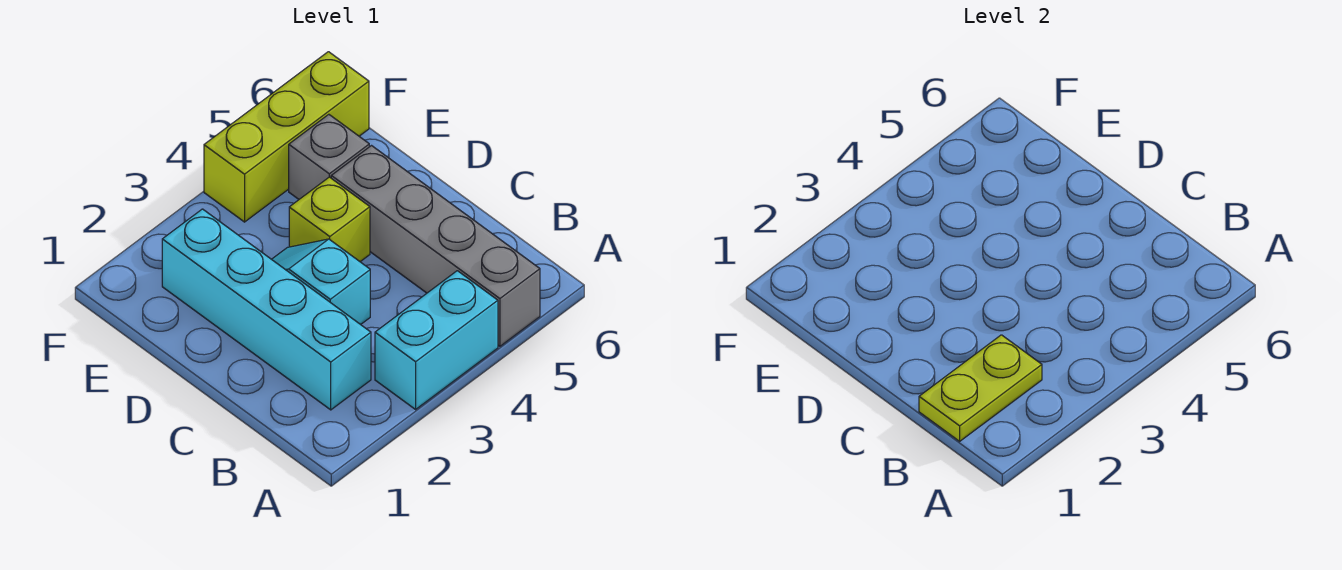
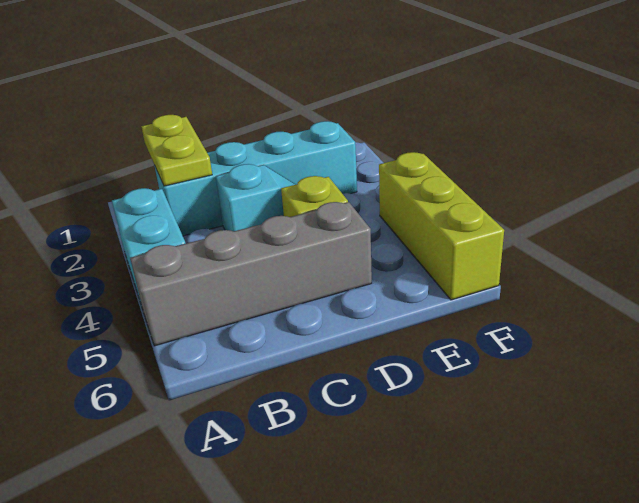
grey brick E5 level 1 -> none

